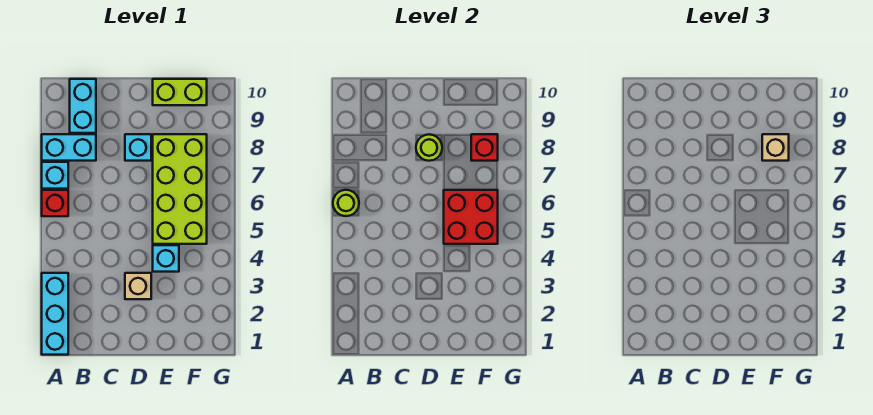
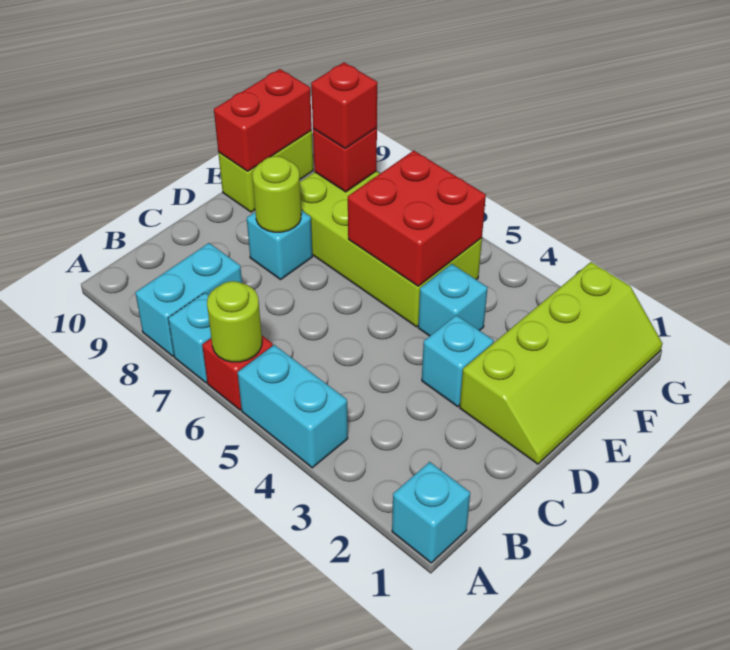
cyan brick A1:A3 level 1 -> cyan brick A1 level 1
cyan brick B9:B10 level 1 -> cyan brick A4:A5 level 1
none -> lime slope D1:G2 level 1 top 2
tan brick D3 level 1 -> cyan brick D3 level 1
none -> red brick E10:F10 level 2
tan brick F8 level 3 -> red brick F8 level 3

